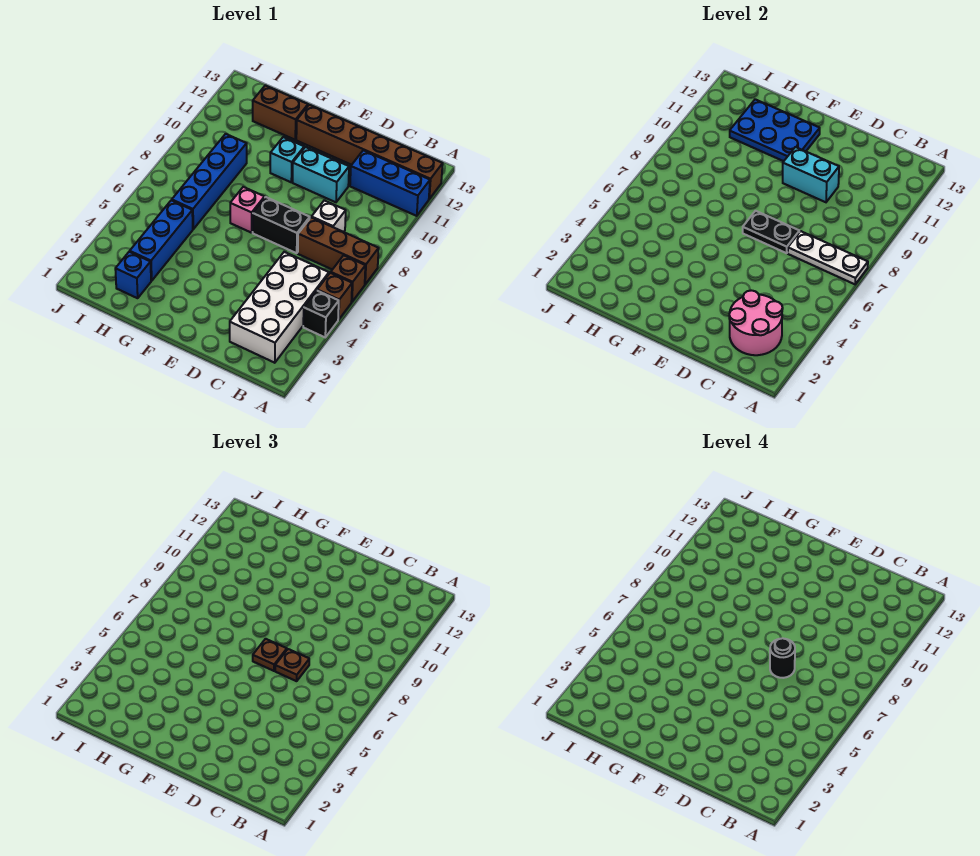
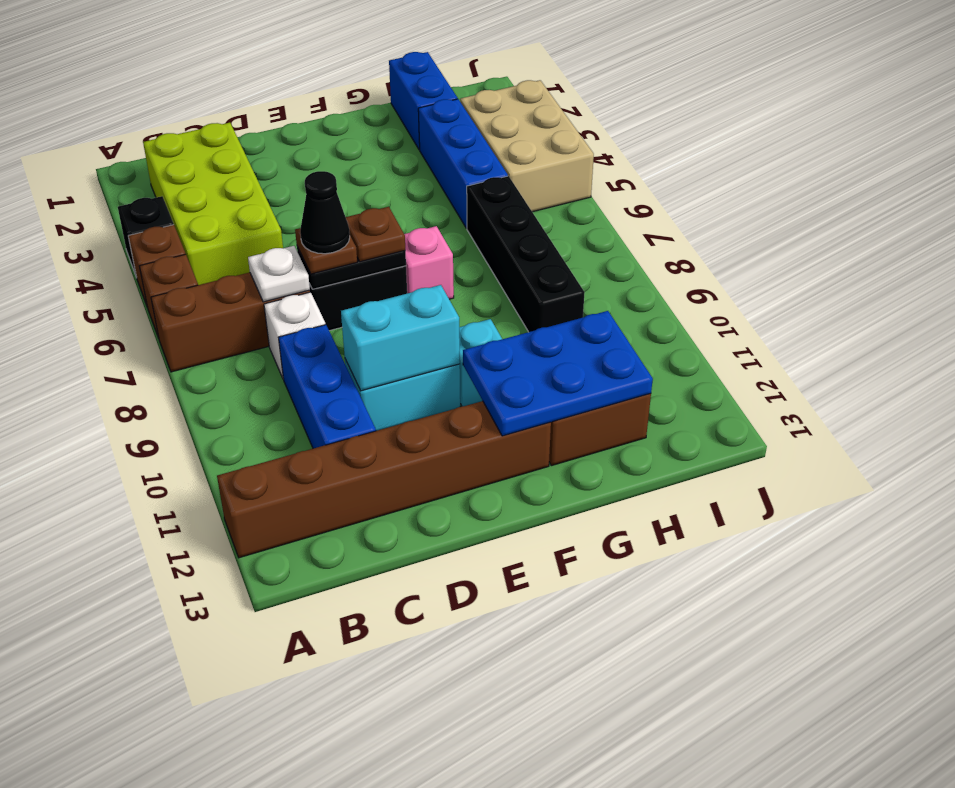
white plate A7:C7 level 2 -> white plate C7 level 2
blue brick A11:C11 level 1 -> blue brick C9:C11 level 1
white brick B2:C5 level 1 -> lime brick B2:C5 level 1
pink round brick B2:C3 level 2 -> none
black round brick D7 level 4 -> black cone D7 level 4
blue brick H2 level 1 -> blue brick H1:H2 level 1
blue brick H6:H9 level 1 -> black brick H6:H9 level 1
none -> tan brick I3:J5 level 1

